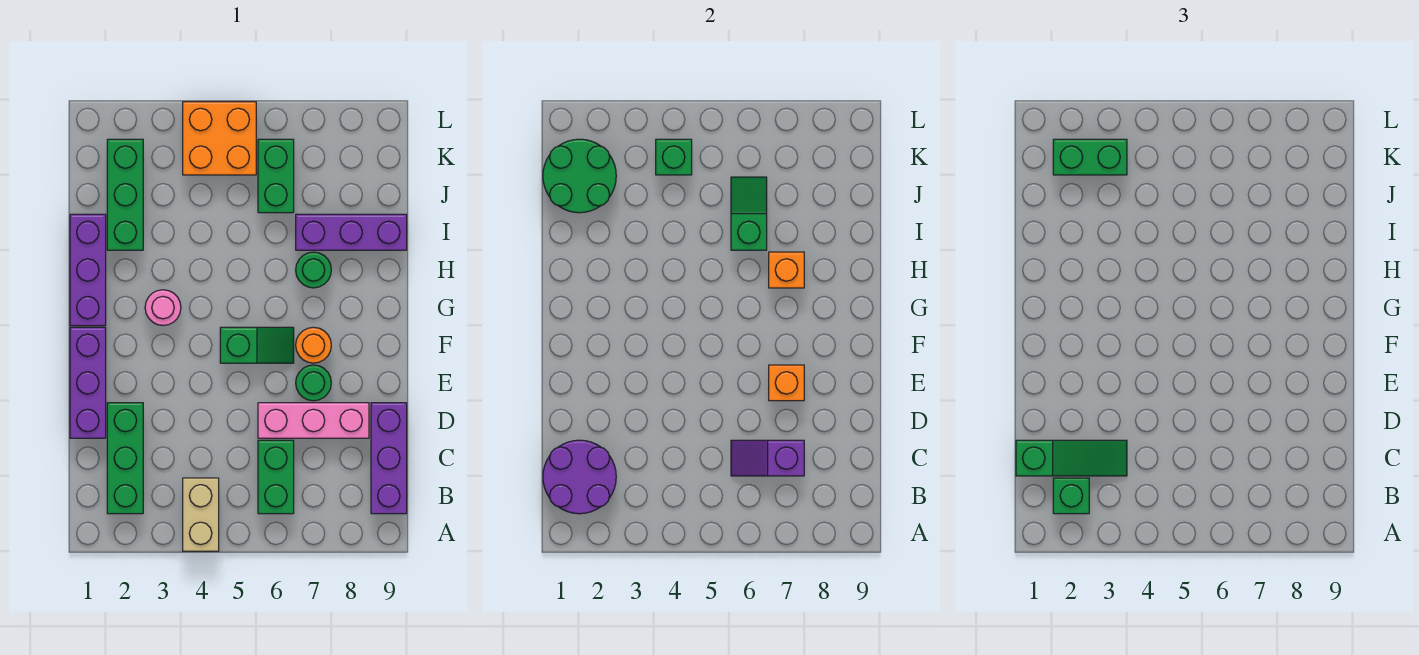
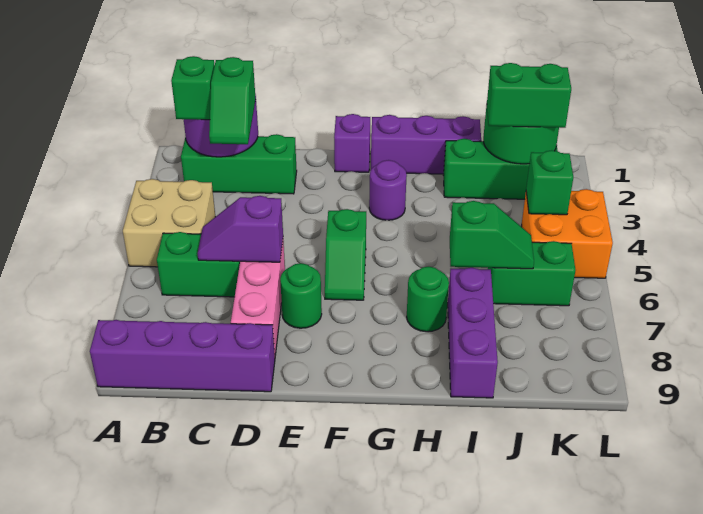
tan brick A4:B4 level 1 -> tan brick A4:B5 level 1
purple brick B9:D9 level 1 -> purple brick A9:D9 level 1
green slope C1:C3 level 3 top 1 -> green slope C2:C3 level 3 top 2
purple slope C6:C7 level 2 top 7 -> purple slope C6:D6 level 2 top D
purple brick D1:F1 level 1 -> purple brick F1 level 1
orange brick E7 level 2 -> none
orange round brick F7 level 1 -> none
pink round brick G3 level 1 -> purple round brick G3 level 1
orange brick H7 level 2 -> none
green brick K2:K3 level 3 -> green brick J2:K2 level 3

